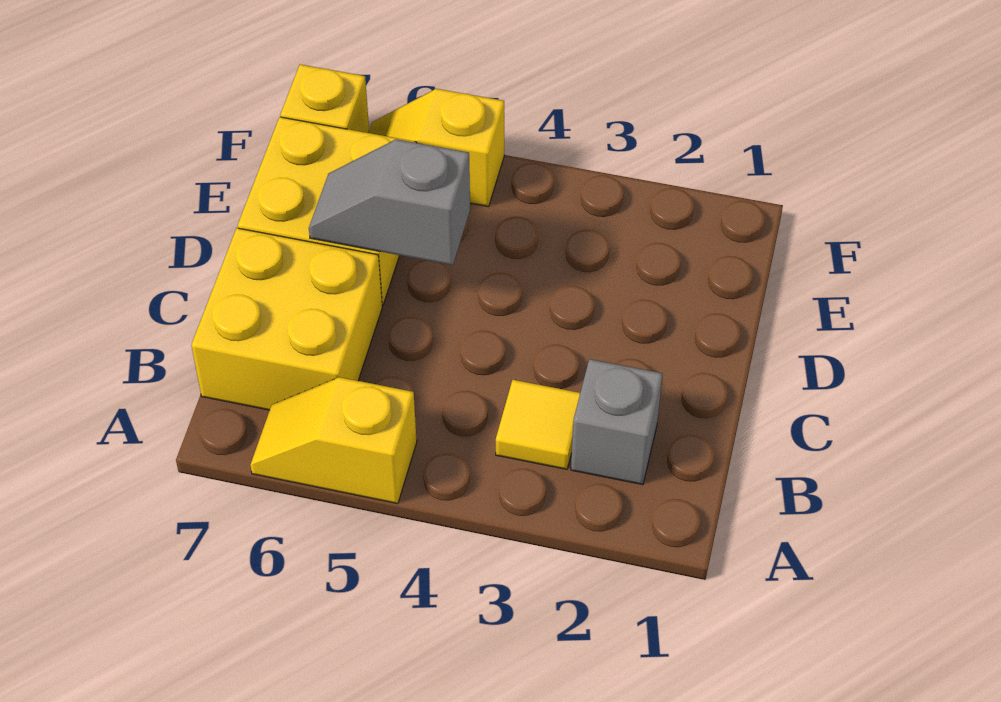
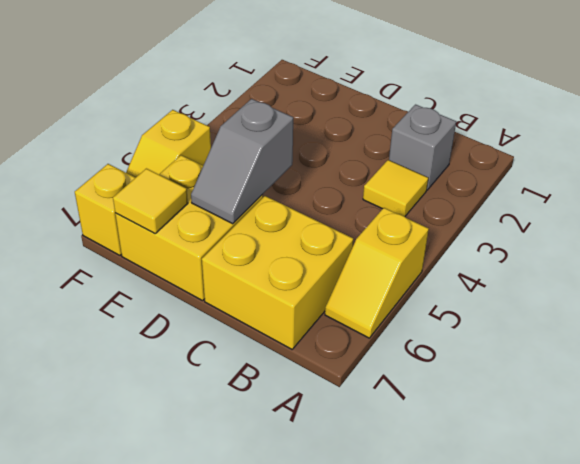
none -> yellow tile E7 level 2

